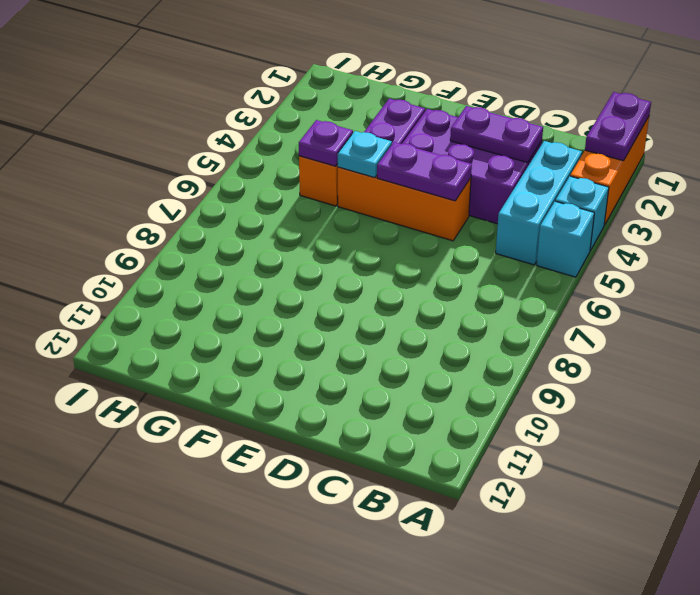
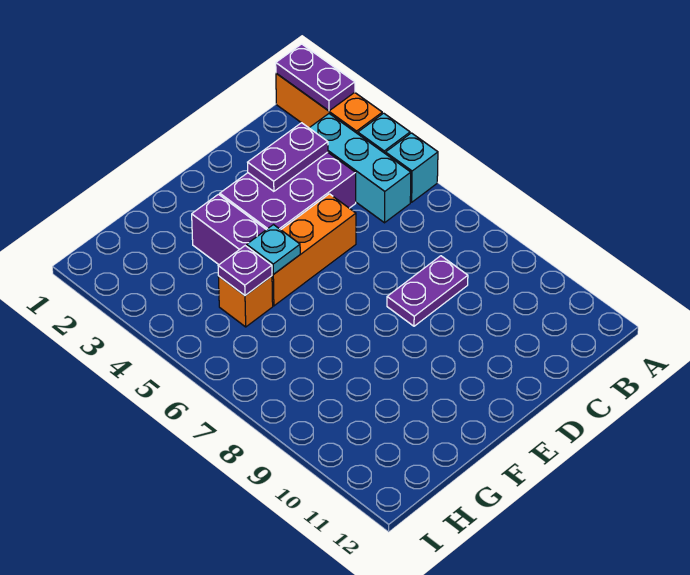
purple plate D5:E5 level 2 -> purple plate C8:D8 level 1

